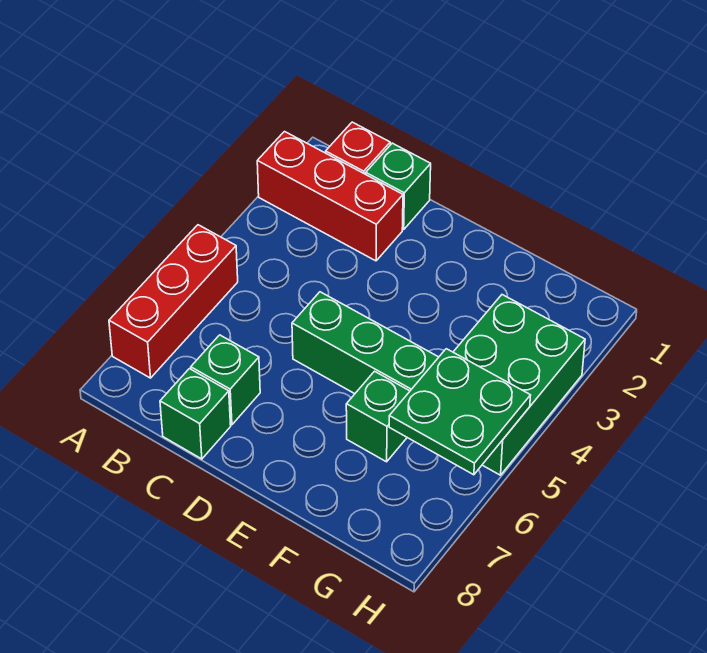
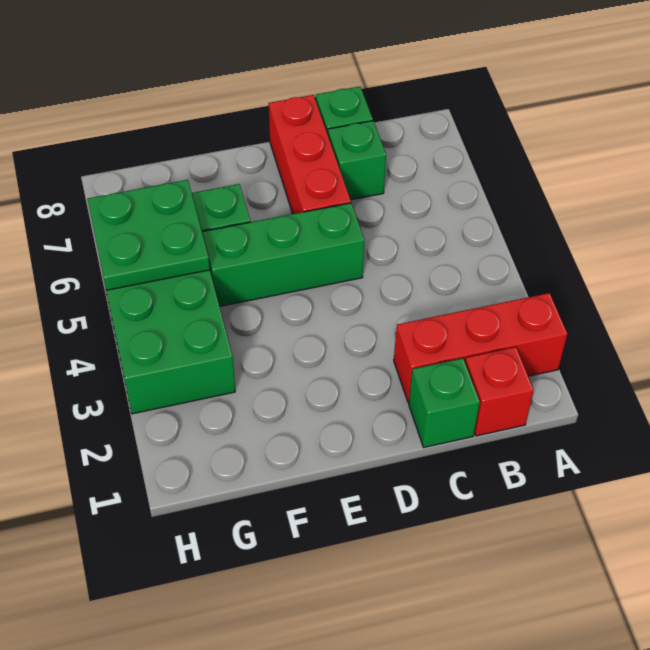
red brick A5:A7 level 1 -> red brick D6:D8 level 1

